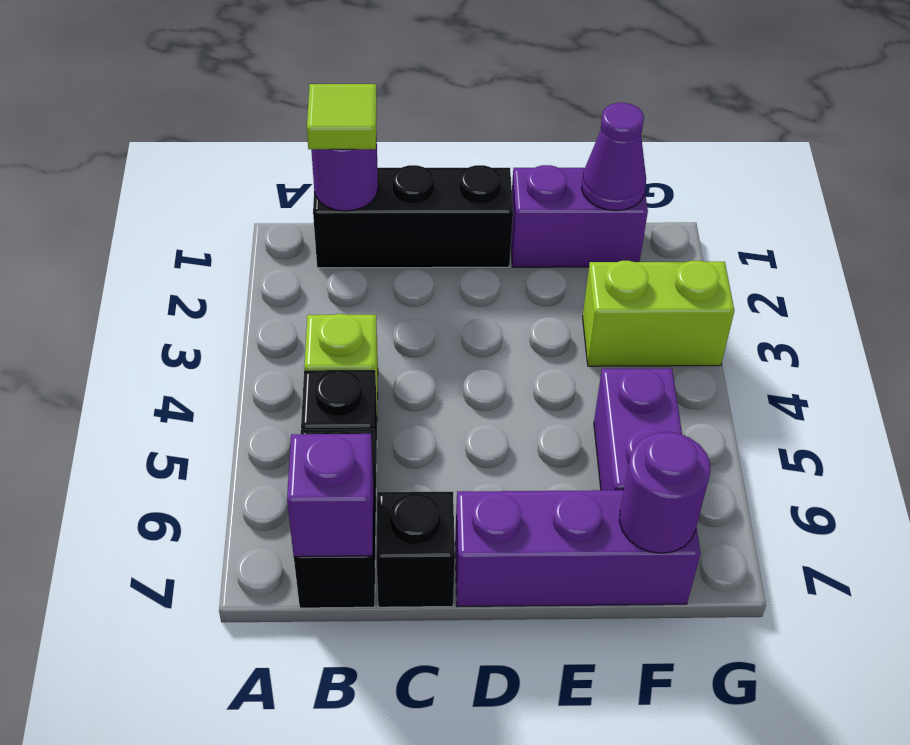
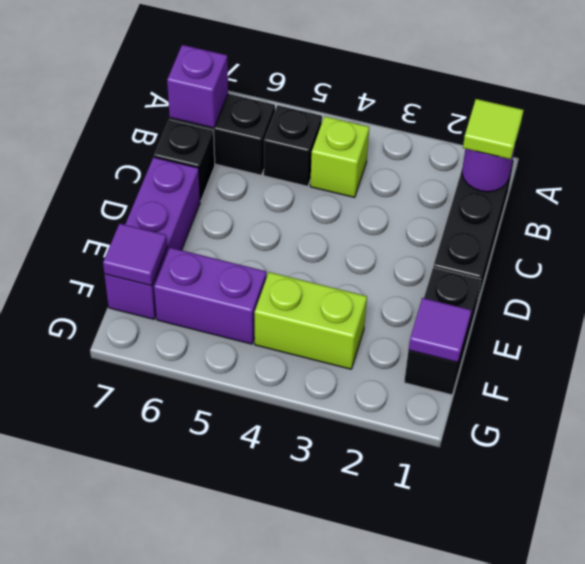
purple brick E1:F1 level 1 -> black brick E1:F1 level 1
purple cone F1 level 2 -> purple tile F1 level 2
lime brick F3:G3 level 1 -> lime brick F3:F4 level 1
purple round brick F7 level 2 -> purple tile F7 level 2

